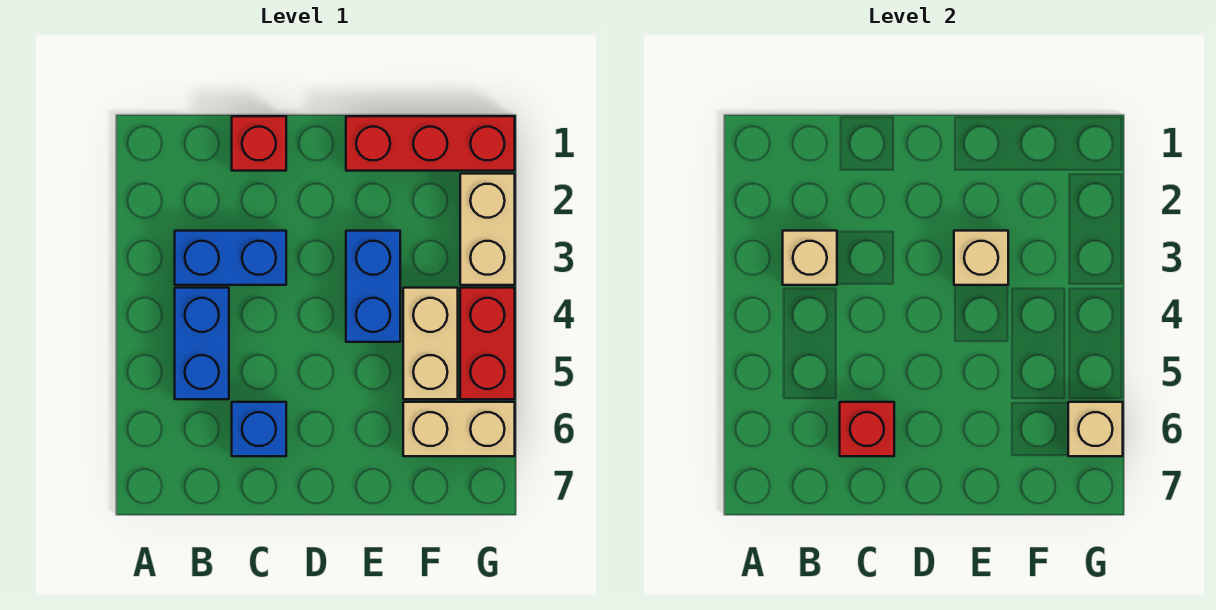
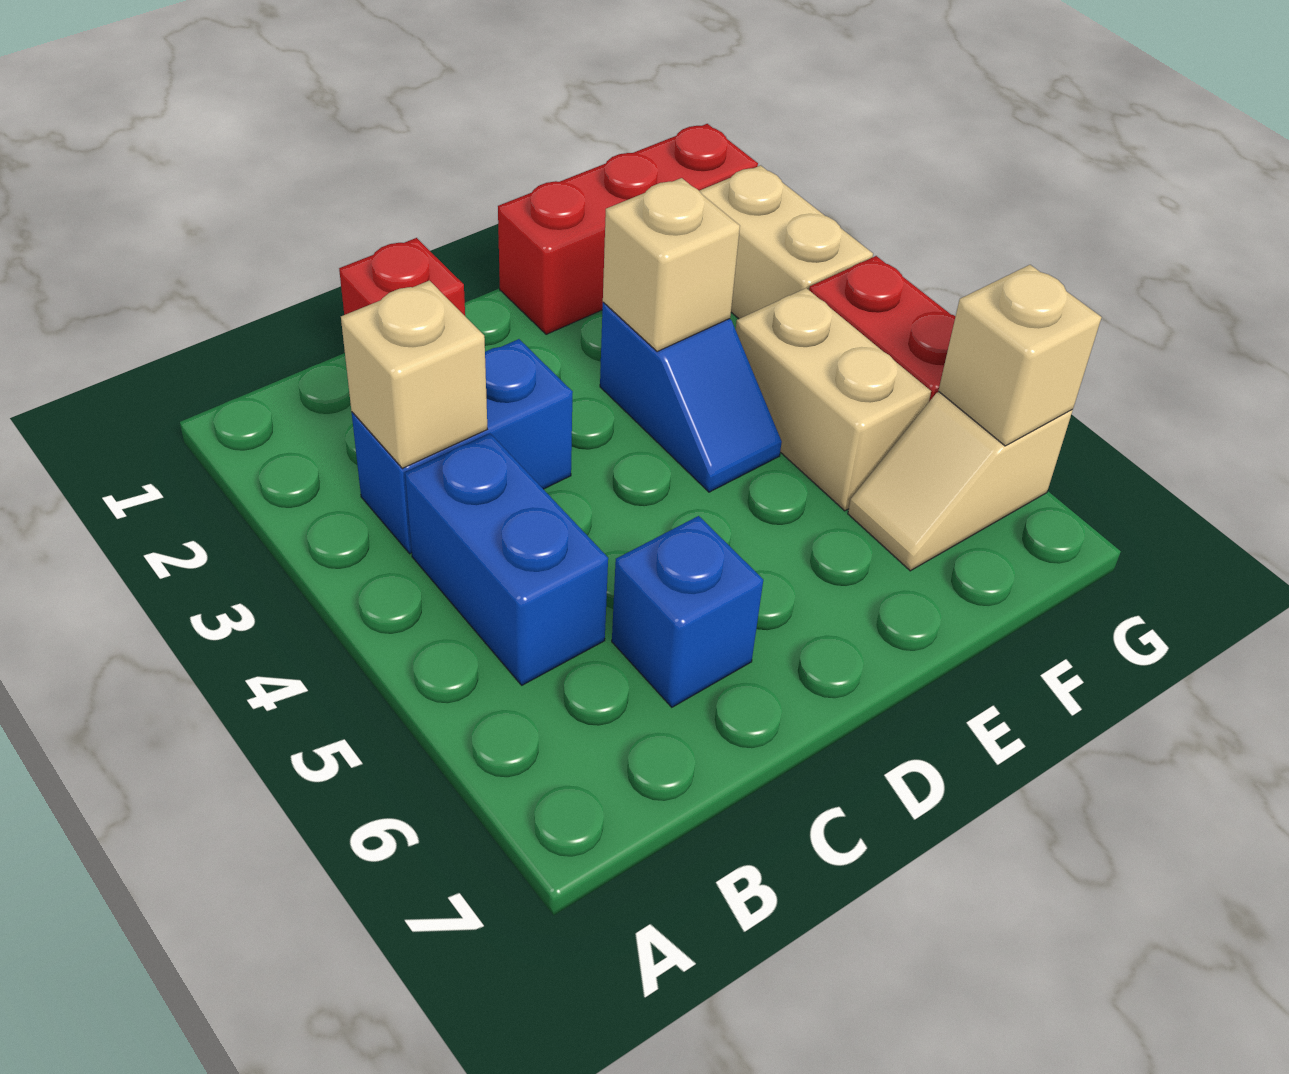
red brick C6 level 2 -> none
blue brick E3:E4 level 1 -> blue slope E3:E4 level 1 top 3
tan brick F6:G6 level 1 -> tan slope F6:G6 level 1 top G

